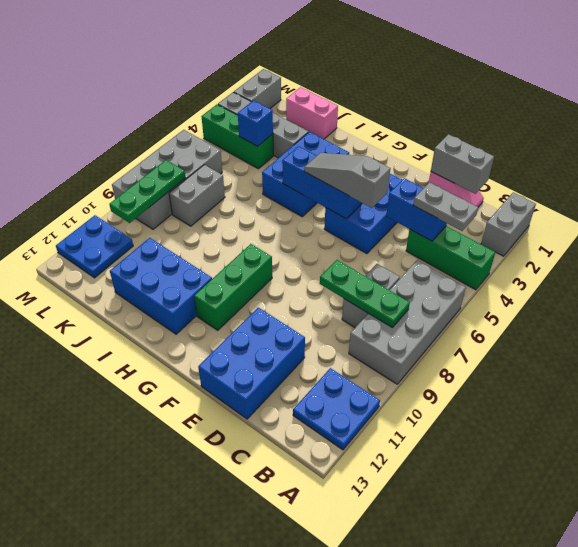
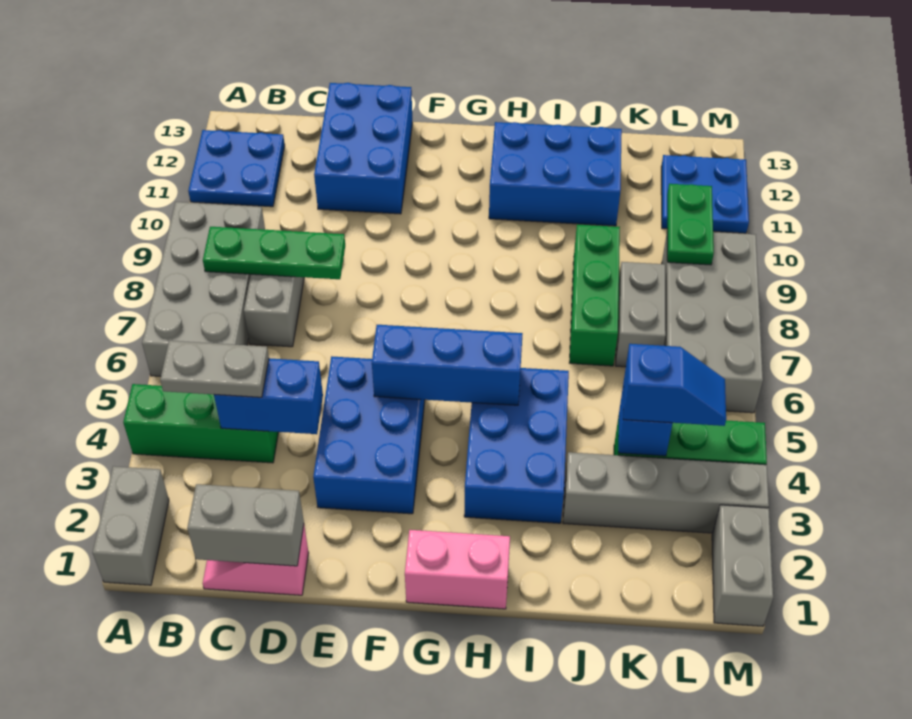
grey slope E5:G5 level 3 top E -> none
green brick G9:G11 level 1 -> green brick J7:J9 level 1
pink brick J1:K1 level 1 -> pink brick G1:H1 level 1
none -> blue slope K4:L4 level 3 top K
green plate L8:L10 level 2 -> green plate L9:L10 level 2

